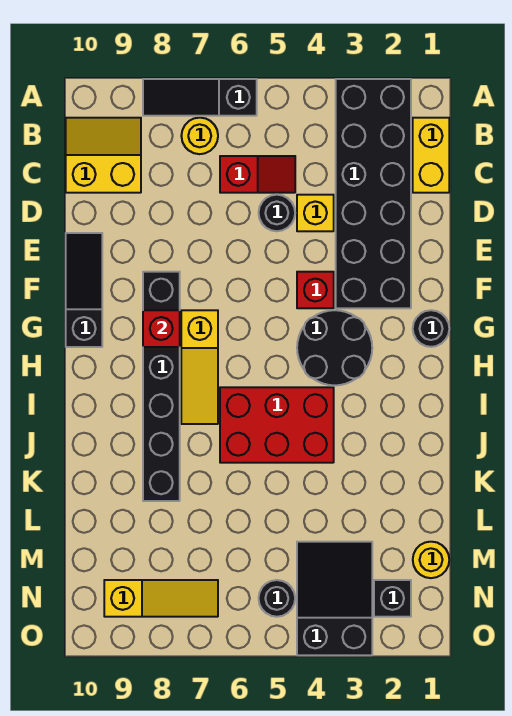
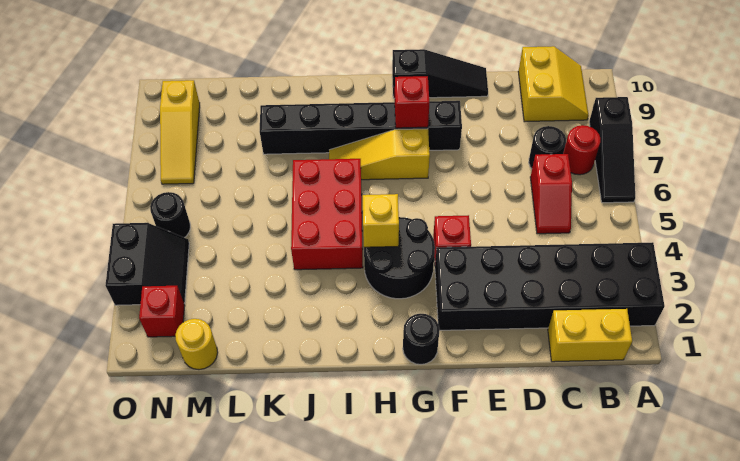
black slope A6:A8 level 1 top 6 -> black slope A6:A8 level 1 top 8
yellow round brick B7 level 1 -> red round brick B7 level 1
yellow brick D4 level 1 -> yellow brick H4 level 2
black round brick D5 level 1 -> black round brick C7 level 1
black slope M3:O4 level 1 top O -> black slope N3:O4 level 1 top O
black brick N2 level 1 -> red brick N2 level 1

